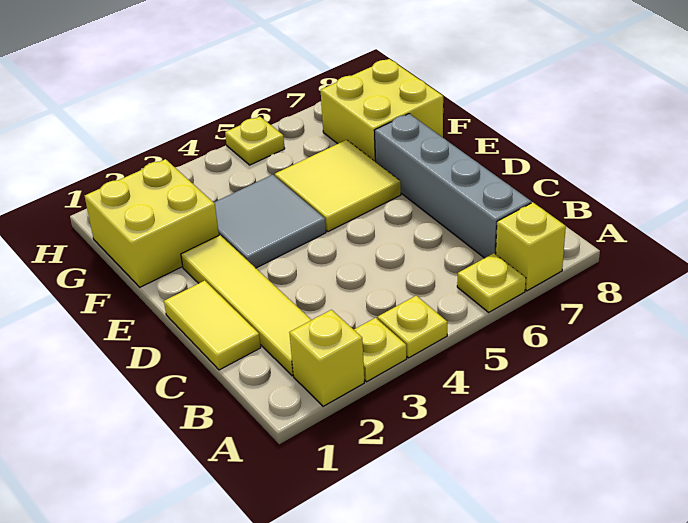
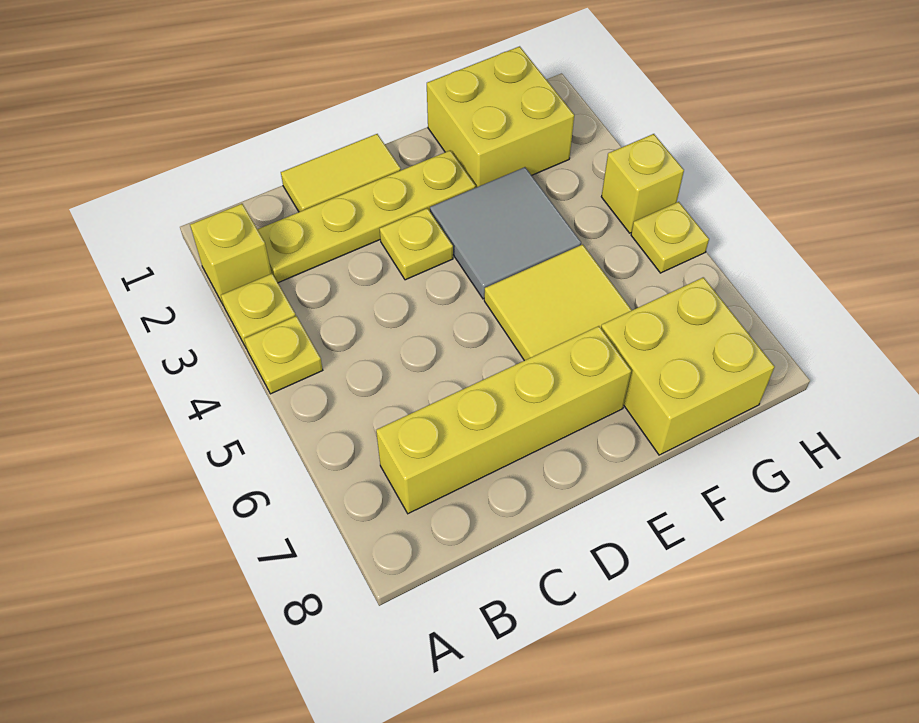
yellow plate A6 level 1 -> yellow plate D3 level 1
yellow brick A7 level 1 -> yellow brick H4 level 1
yellow tile B2:E2 level 1 -> yellow plate B2:E2 level 1
grey brick B7:E7 level 1 -> yellow brick B7:E7 level 1

